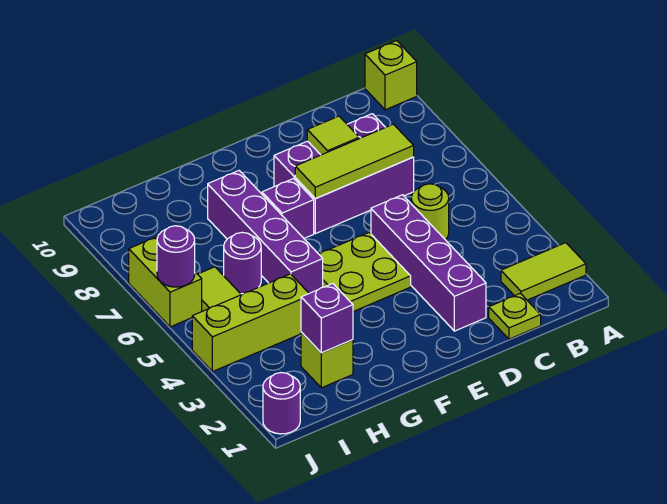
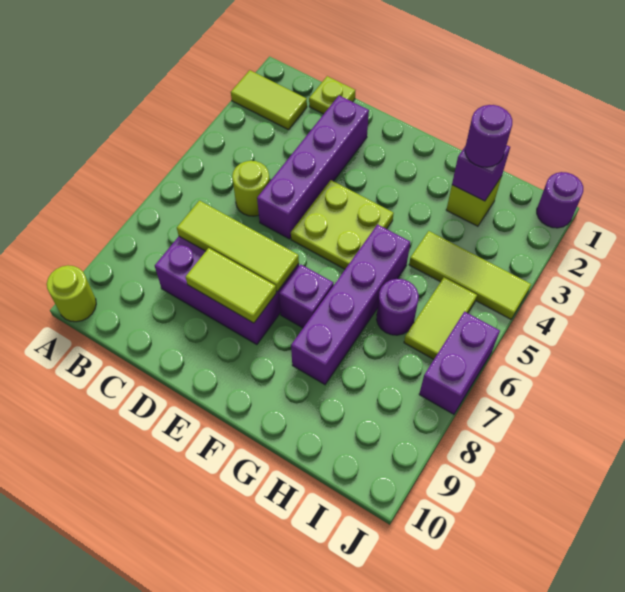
lime brick A10 level 1 -> lime round brick A10 level 1
lime tile D8 level 2 -> lime tile D8:E8 level 2
lime brick H4:J4 level 1 -> lime tile H4:J4 level 1
lime brick J6:J7 level 1 -> purple brick J6:J7 level 1
purple round brick J6 level 2 -> purple round brick H2 level 3

